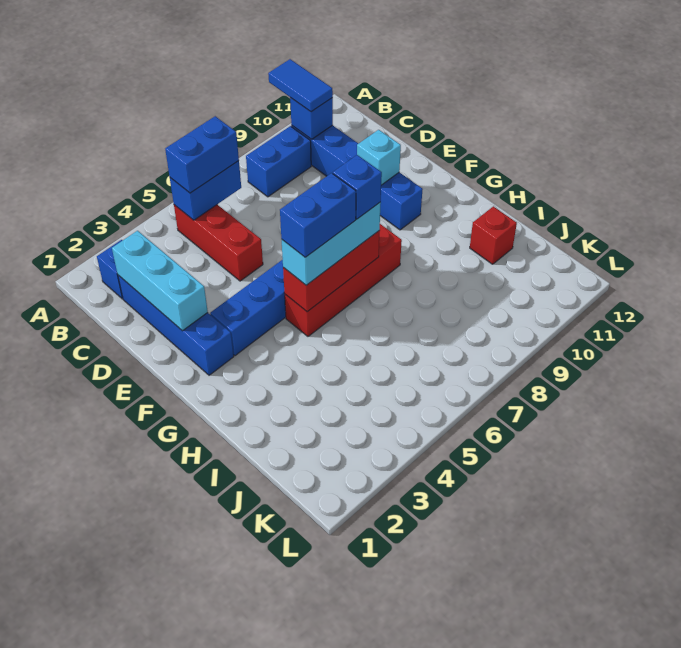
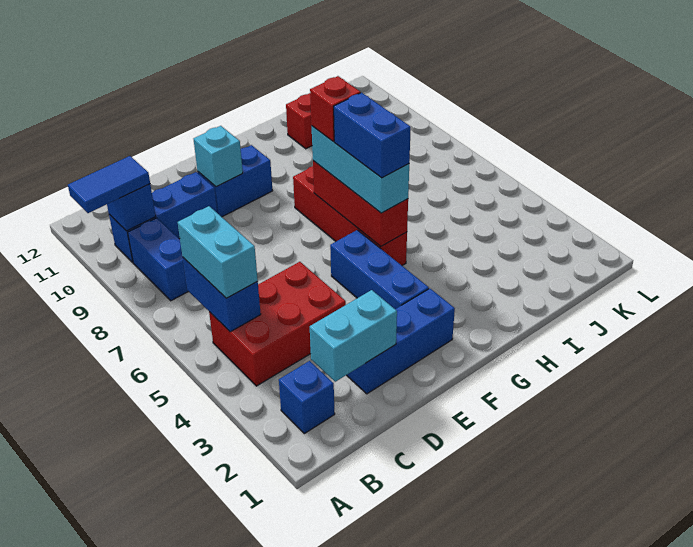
red brick B5:D5 level 1 -> red brick B4:D5 level 1
blue brick B5:B6 level 3 -> cyan brick B5:B6 level 3
blue brick C2:F2 level 1 -> blue brick D2:F2 level 1
cyan brick C2:E2 level 2 -> cyan brick C2:D2 level 2
blue brick G7 level 4 -> red brick G7 level 4

